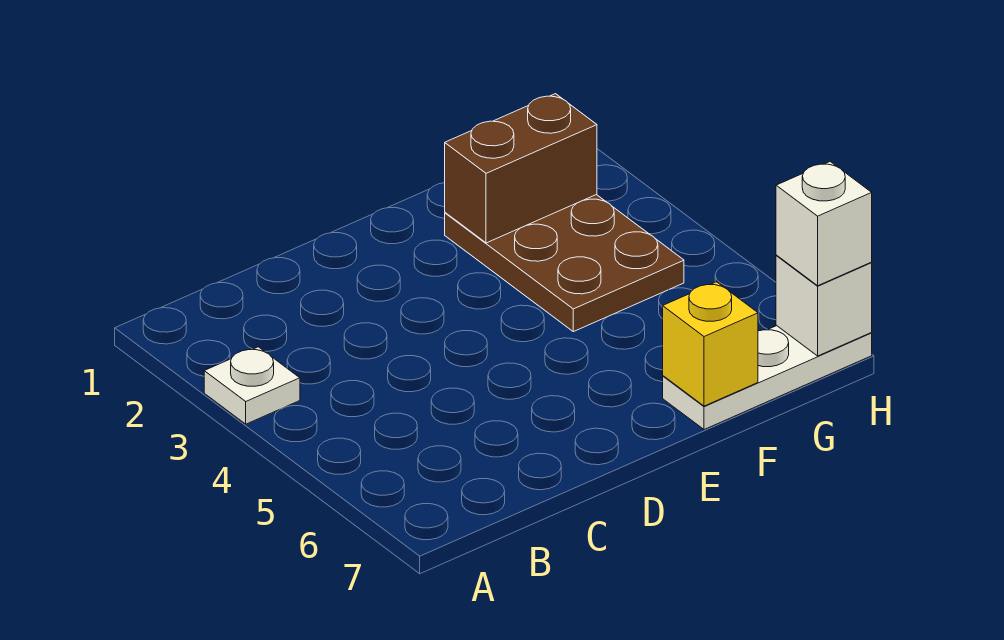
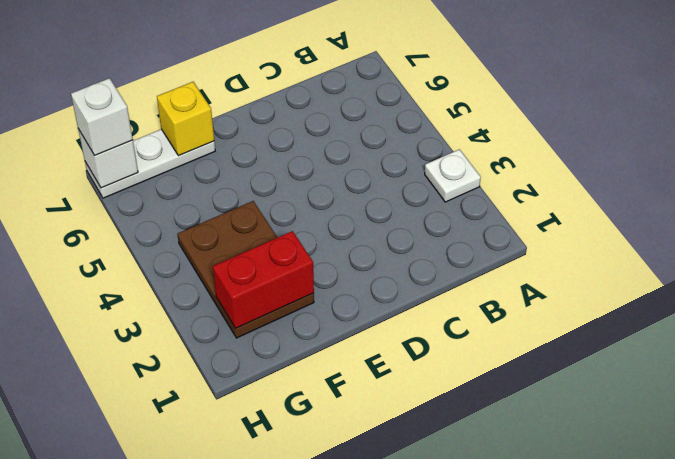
brown brick F2:G2 level 2 -> red brick F2:G2 level 2

